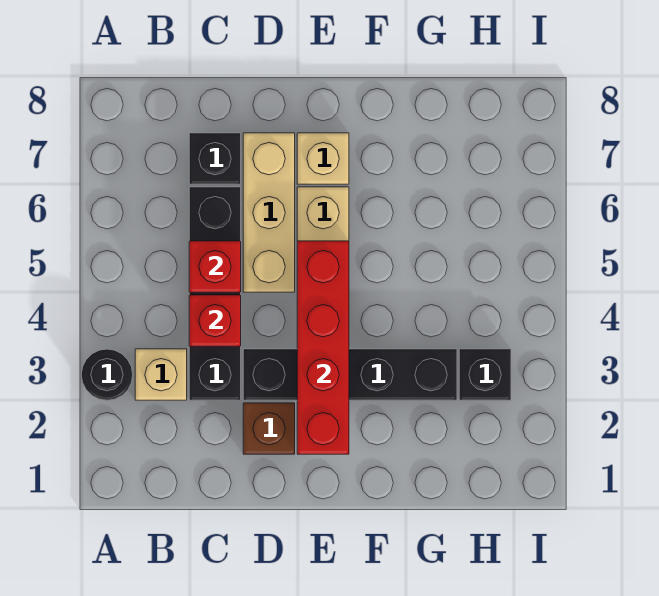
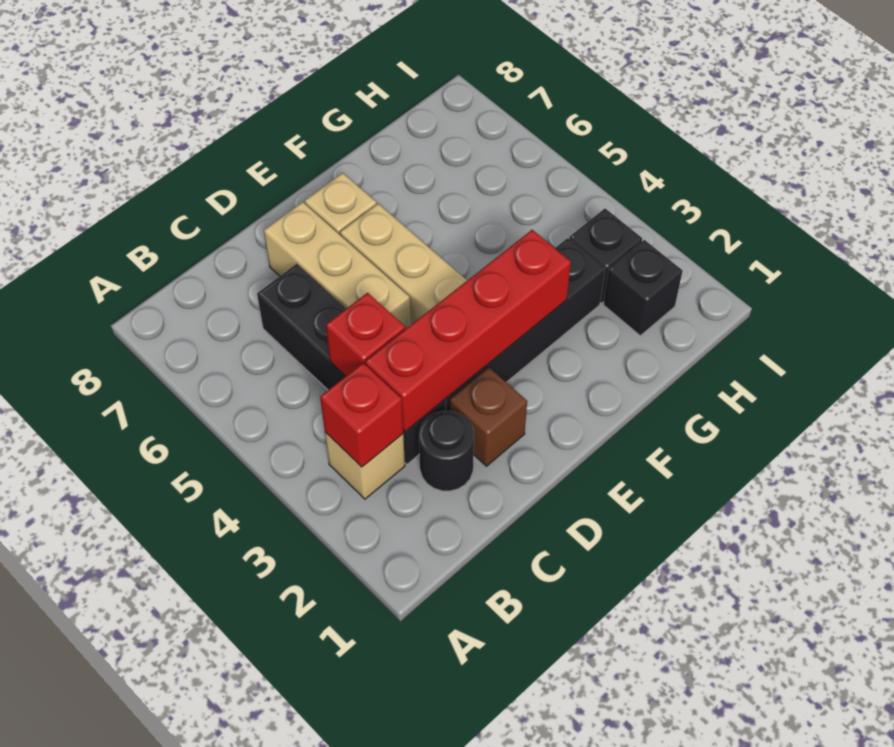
black round brick A3 level 1 -> black round brick C2 level 1
red brick C5 level 2 -> red brick B3 level 2
black brick C7 level 1 -> black brick H2 level 1
red brick E2:E5 level 2 -> red brick C3:F3 level 2

